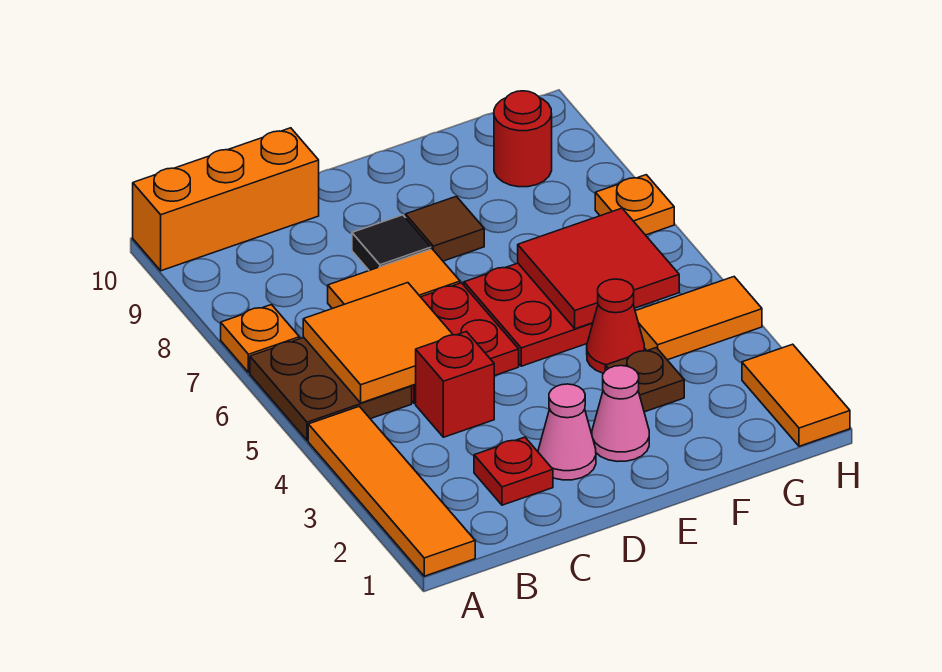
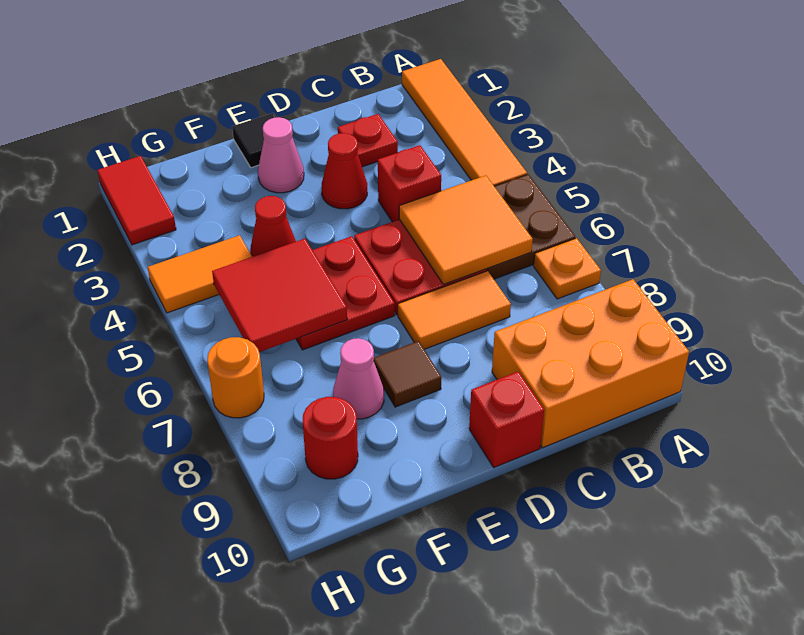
orange brick A10:C10 level 1 -> orange brick A9:C10 level 1
pink cone D2 level 1 -> pink cone F8 level 1
none -> red cone D3 level 1
black tile D8 level 1 -> black tile E1 level 1
none -> red brick D10 level 1
brown plate F3 level 1 -> none
orange tile H1:H2 level 1 -> red tile H1:H2 level 1
orange plate H7 level 1 -> orange round brick H7 level 1

